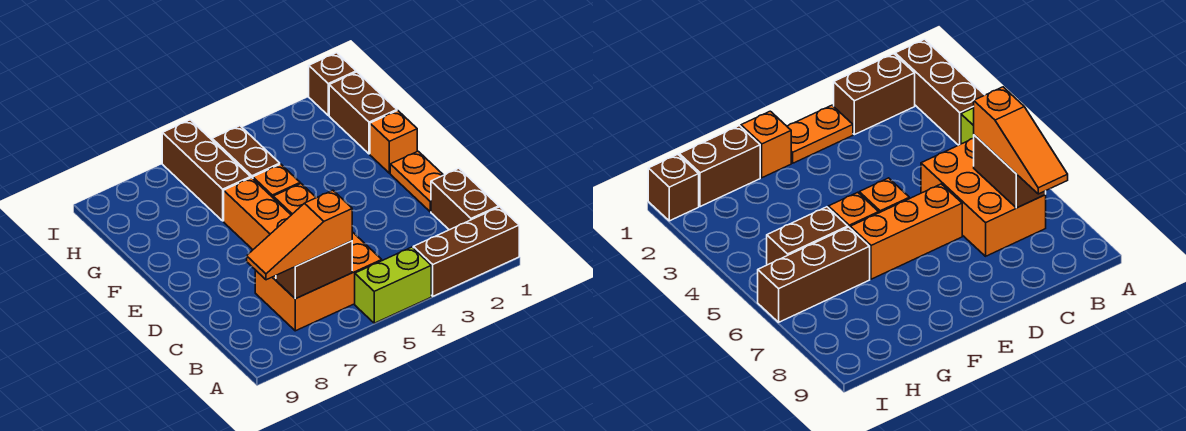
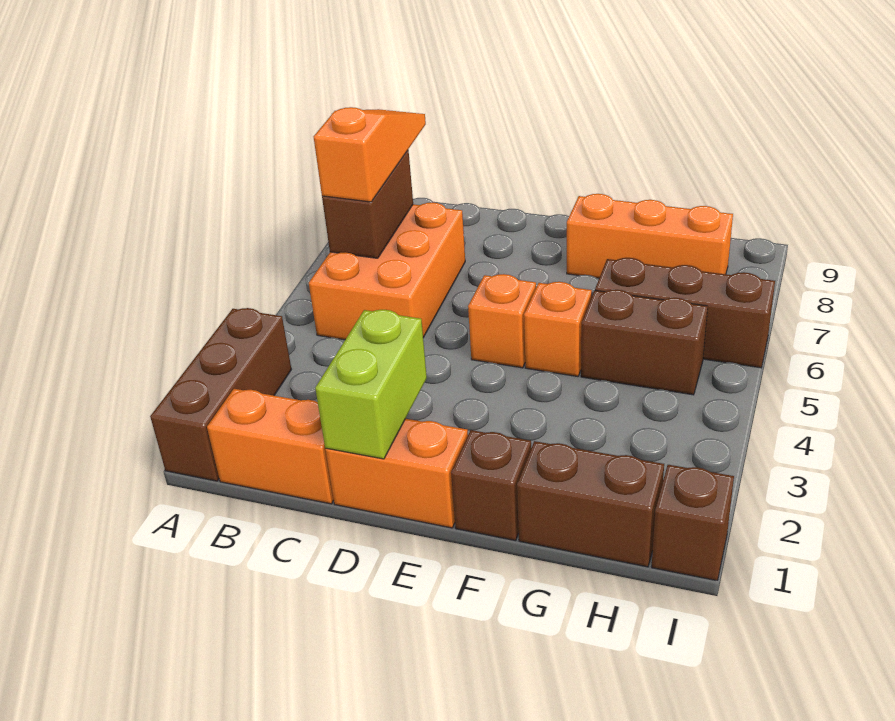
lime brick A4:A5 level 1 -> lime brick D1:D2 level 2
brown brick B1:C1 level 1 -> orange brick B1:C1 level 1
orange plate D1:E1 level 1 -> orange brick D1:E1 level 1
orange brick D6:F6 level 1 -> orange brick F8:H8 level 1
orange brick F1 level 1 -> brown brick F1 level 1

